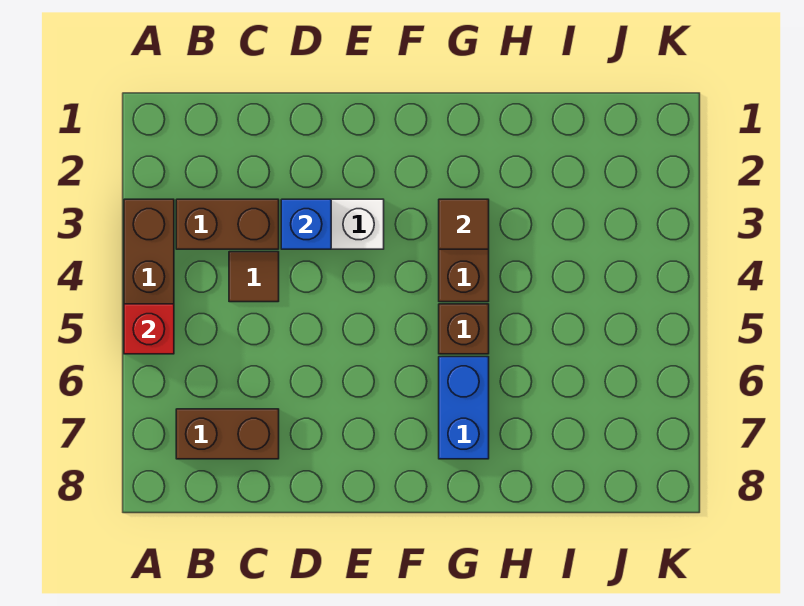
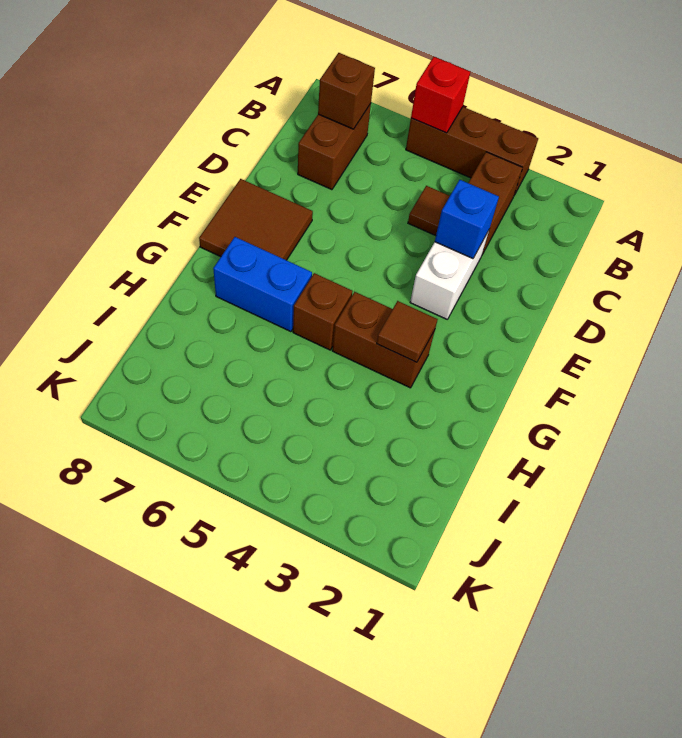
none -> brown brick B7 level 2
none -> brown tile E7:F8 level 1

